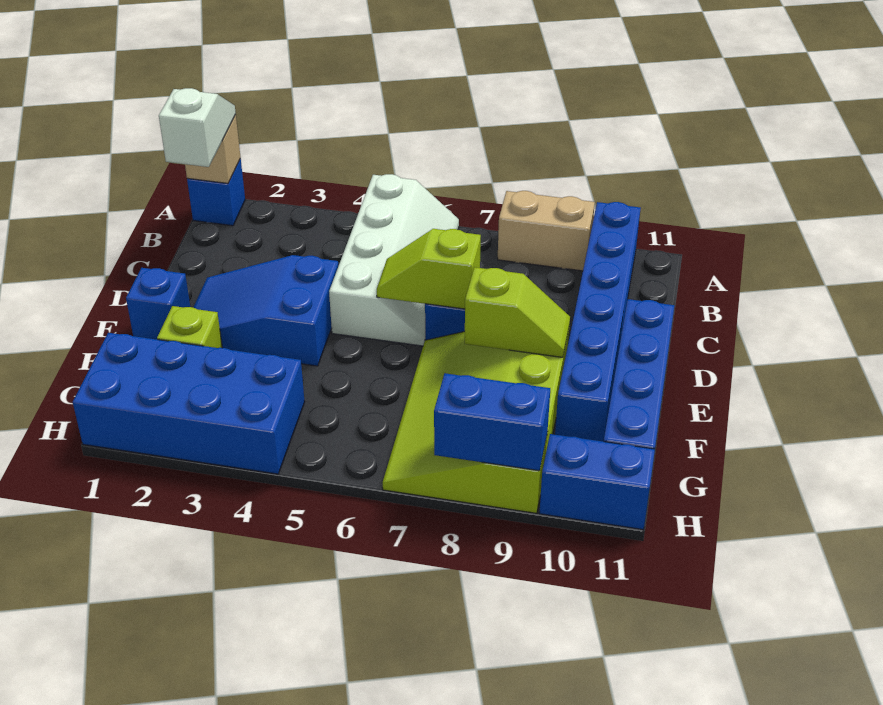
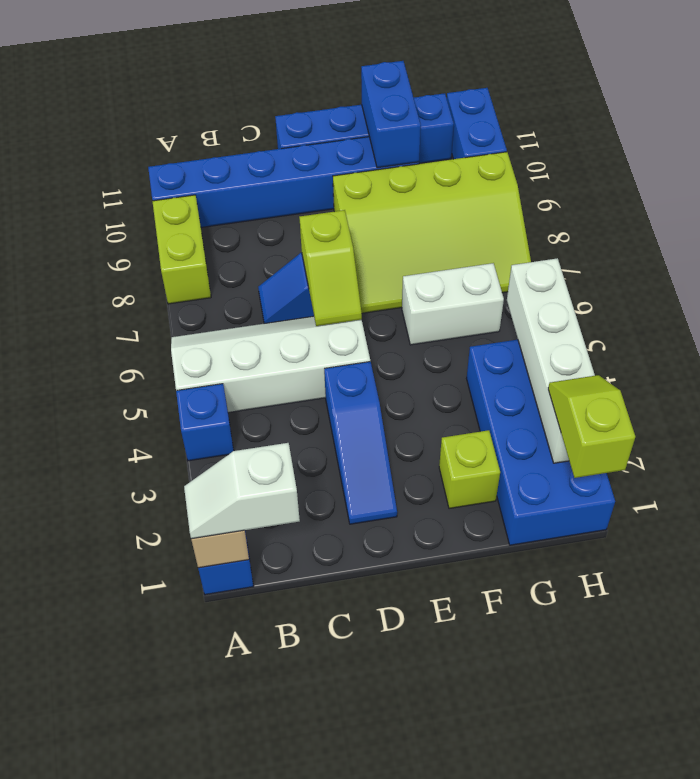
tan brick A8:A9 level 1 -> lime brick A8:A9 level 1
blue slope D2:E4 level 1 top 4 -> blue slope D2:D4 level 1 top 4
blue brick E1 level 1 -> blue brick A4 level 1
lime slope E8:E9 level 2 top 8 -> lime slope H1:H2 level 3 top 1
none -> white brick F6:G6 level 1
none -> white brick H2:H5 level 2
blue brick H8:H9 level 2 -> blue brick F10:F11 level 2

